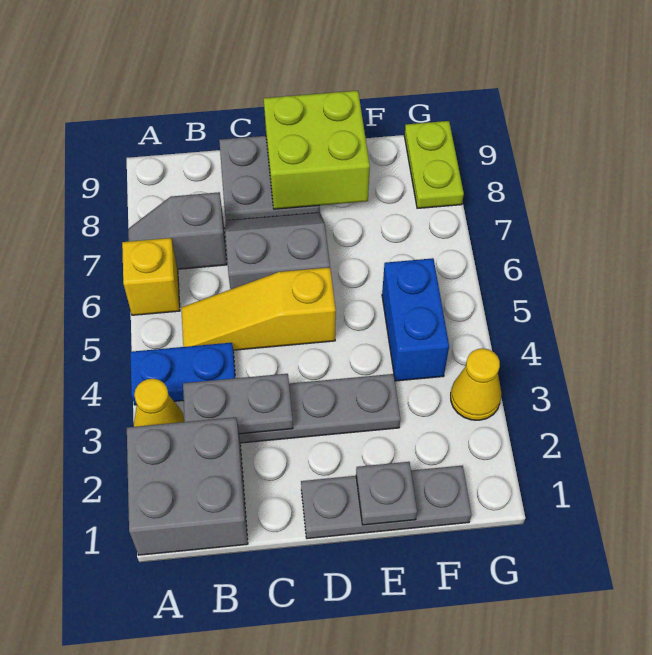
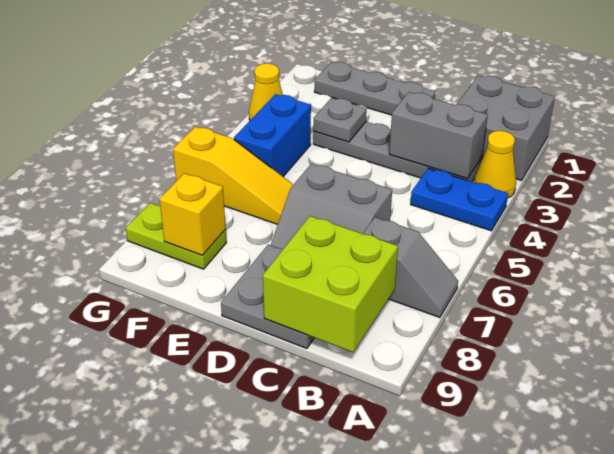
yellow brick A6 level 1 -> yellow brick F8 level 2
grey plate B3:C3 level 2 -> grey brick B3:C3 level 2
yellow slope B5:D5 level 1 top D -> yellow slope E6:G6 level 1 top G
lime brick D8:E9 level 2 -> lime brick B8:C9 level 2
grey plate E1 level 2 -> grey plate E3 level 2
lime plate G8:G9 level 1 -> lime plate F8:G8 level 1

